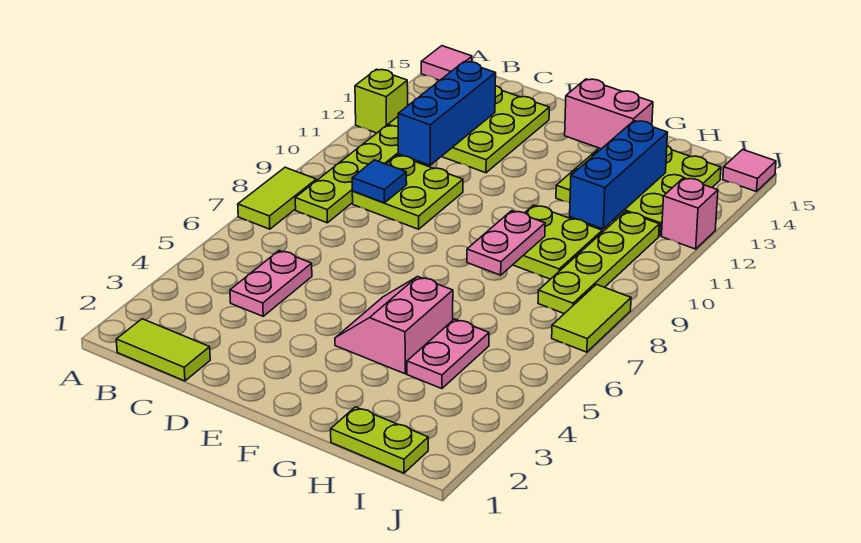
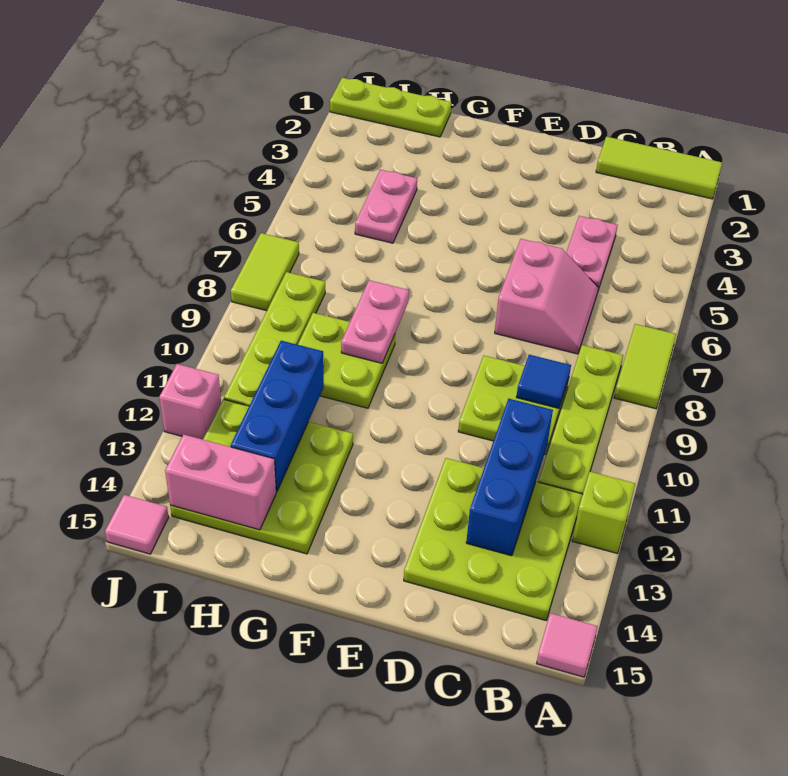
lime tile B1:C1 level 1 -> lime tile A1:C1 level 1
pink slope F4:G5 level 1 top G -> pink slope C6:D7 level 1 top D
pink brick F14:G14 level 2 -> pink brick H14:I14 level 2
lime plate H1:I1 level 1 -> lime plate H1:J1 level 1

